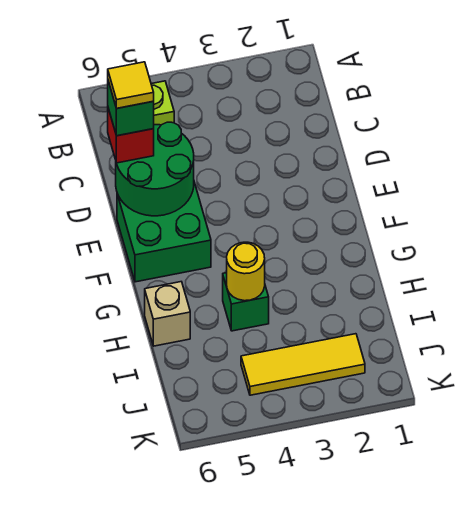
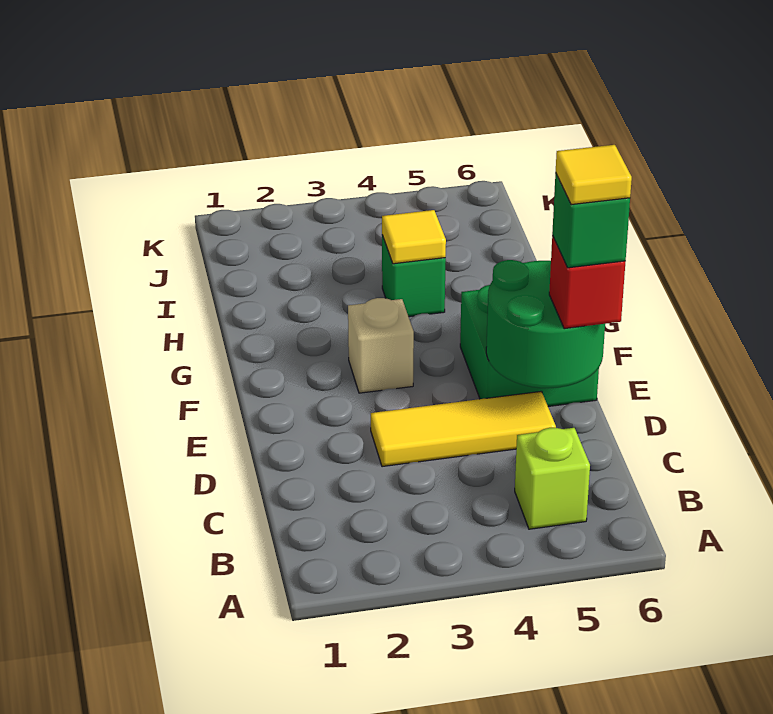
yellow round brick H4 level 2 -> yellow tile H4 level 2
tan brick H6 level 1 -> tan brick F3 level 1
yellow tile J2:J4 level 1 -> yellow tile D3:D5 level 1

